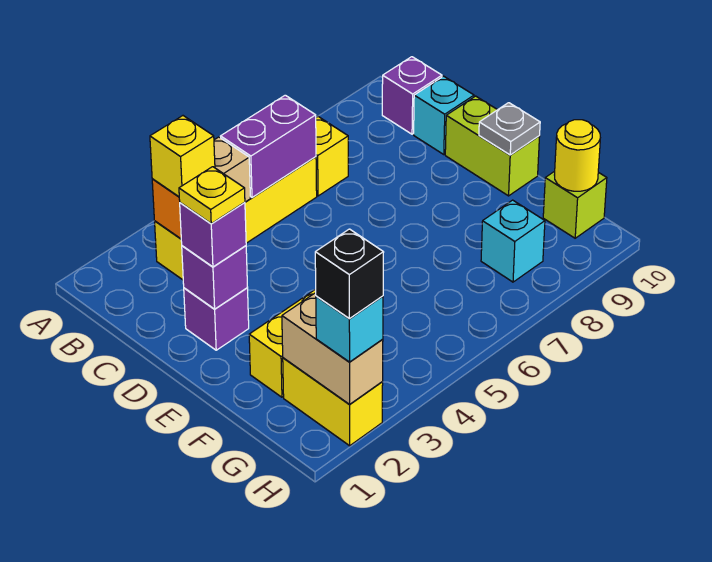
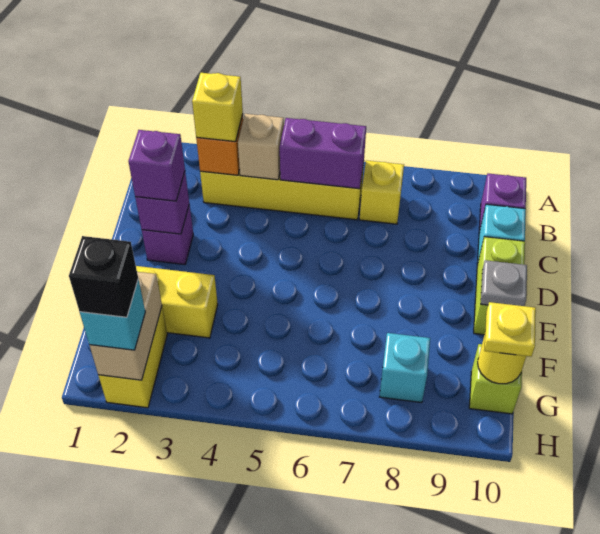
yellow plate D2 level 4 -> yellow plate G10 level 3

